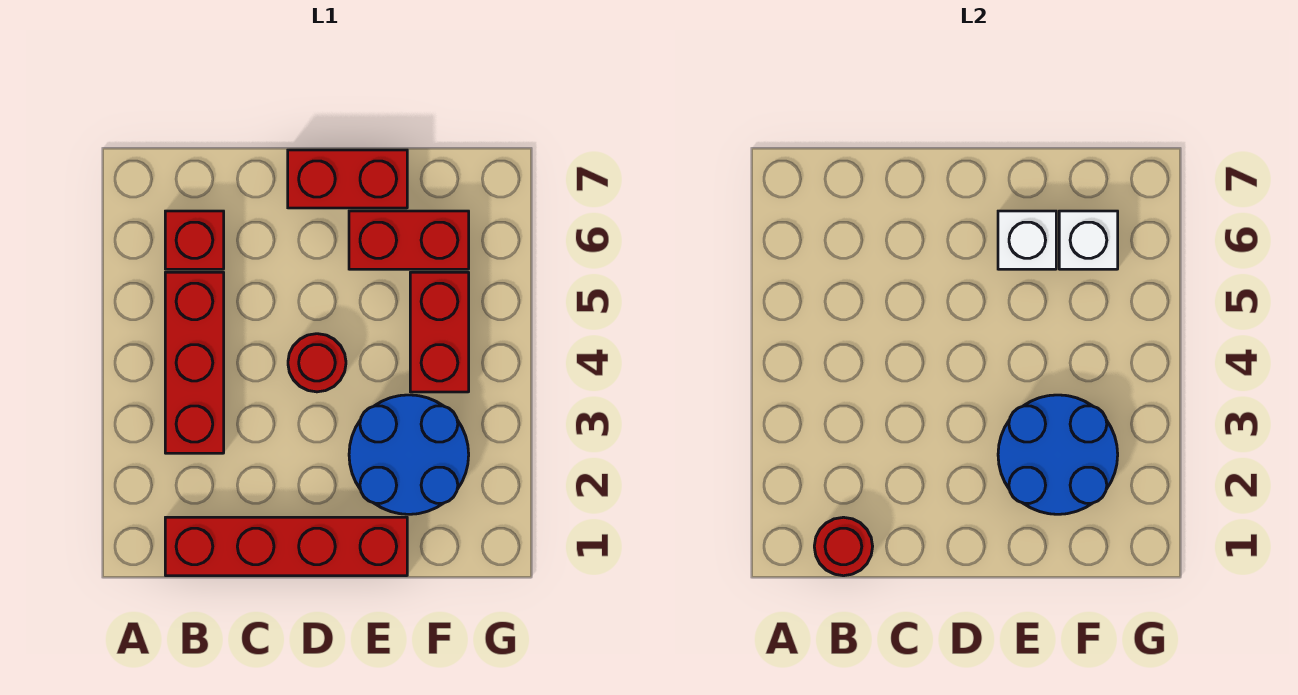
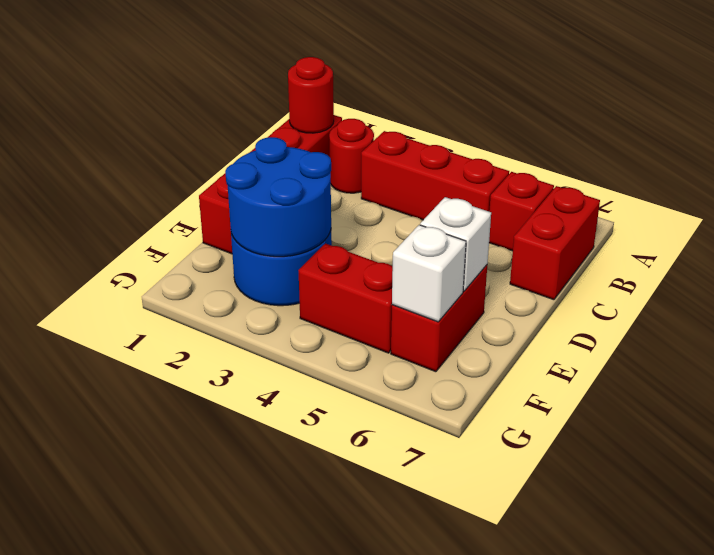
red round brick D4 level 1 -> red round brick B2 level 1
red brick D7:E7 level 1 -> red brick B7:C7 level 1

